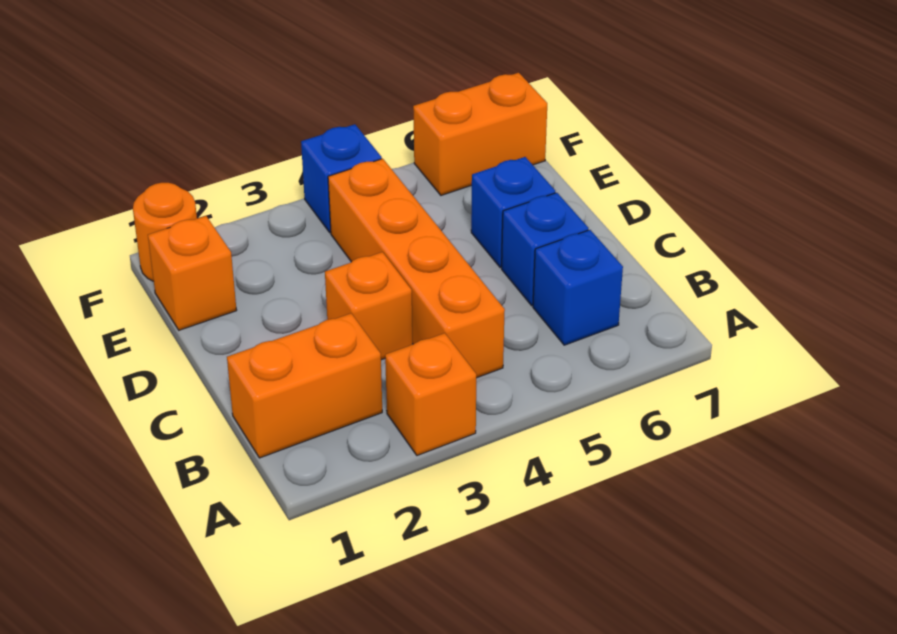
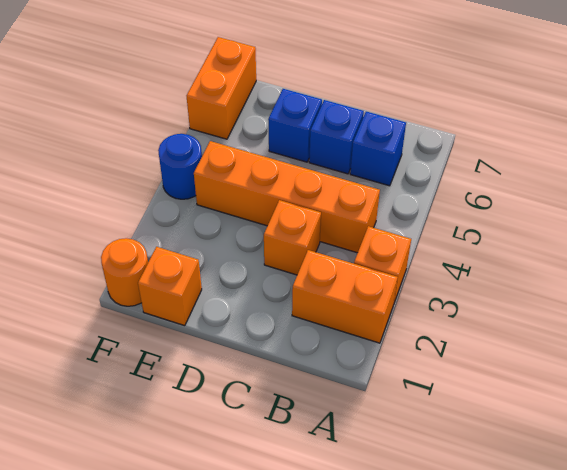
orange brick B1:B2 level 1 -> orange brick A2:B2 level 1
blue brick F4 level 1 -> blue round brick F4 level 1

